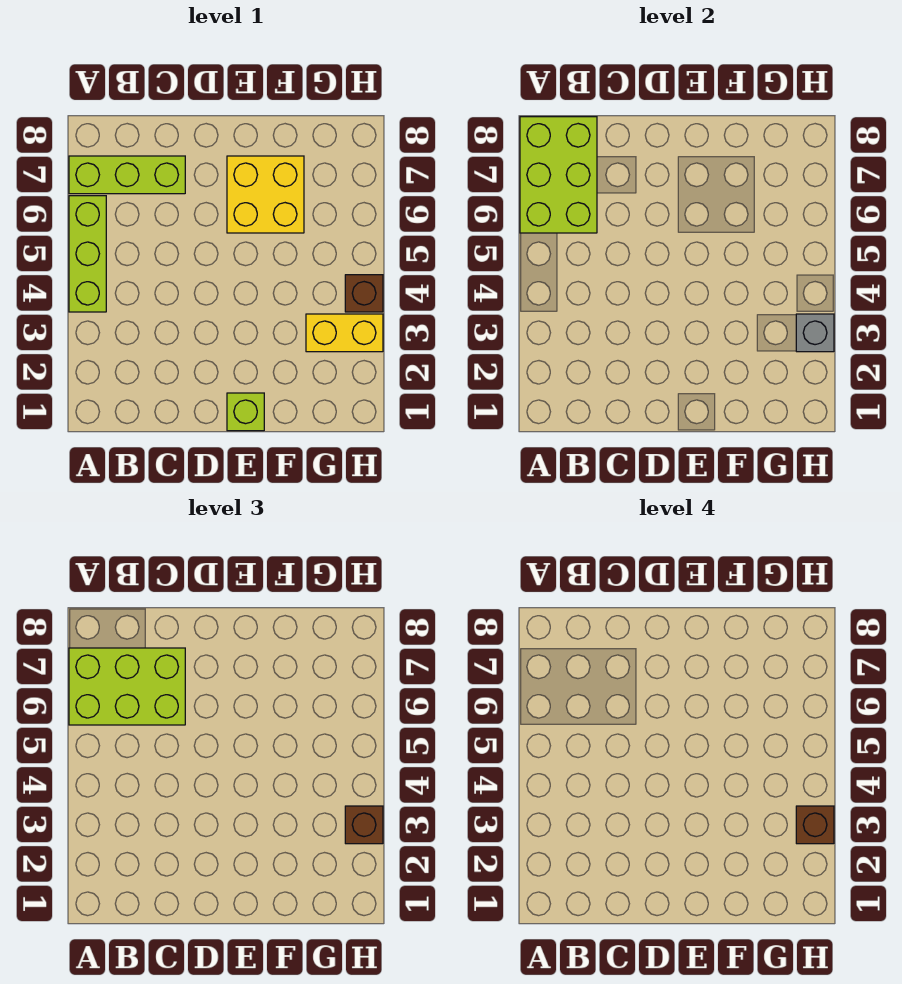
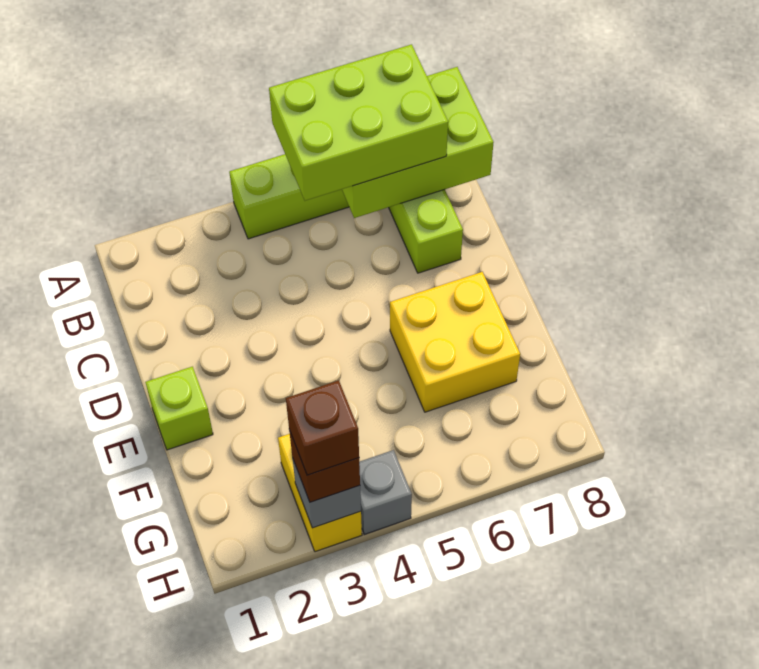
lime brick A6:C7 level 3 -> lime brick A5:B7 level 3
brown brick H4 level 1 -> grey brick H4 level 1

